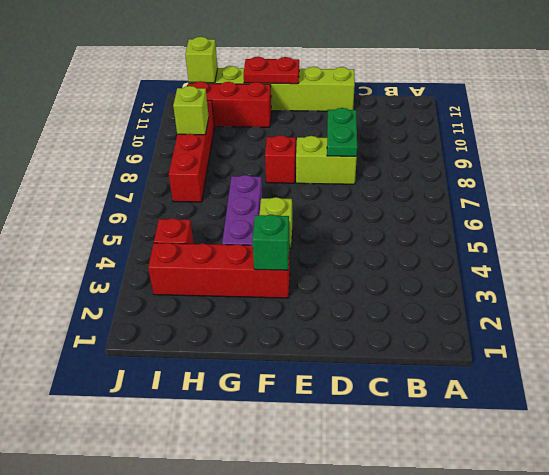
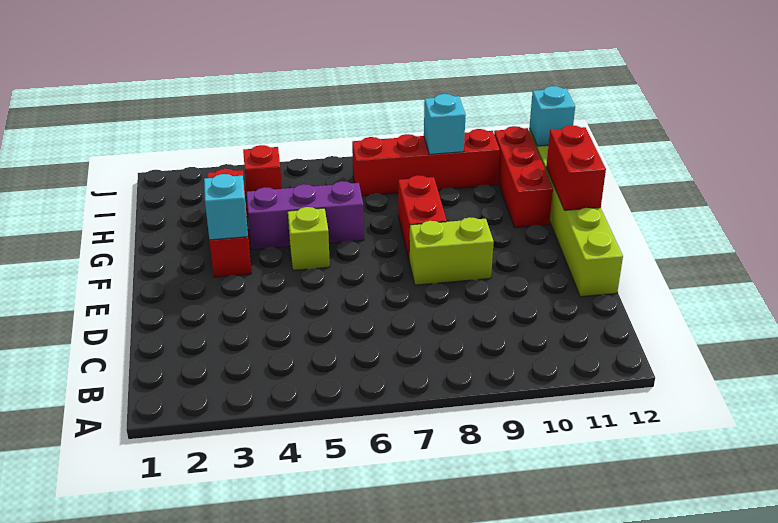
lime brick D8:E8 level 1 -> lime brick E8:E9 level 1
green plate D8:D9 level 2 -> none
red brick F3:I3 level 1 -> red brick F3:H3 level 1
green brick F3 level 2 -> cyan brick F3 level 2
red brick F8 level 1 -> red brick F8:G8 level 1
red plate F12:G12 level 2 -> red brick F12:G12 level 2
lime brick I9 level 2 -> cyan brick I9 level 2
lime brick I12 level 2 -> cyan brick I12 level 2

